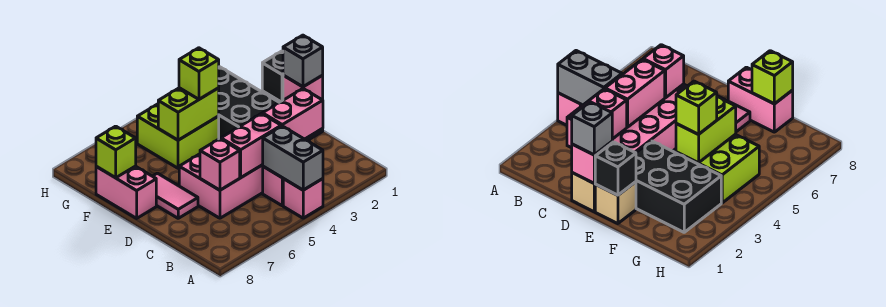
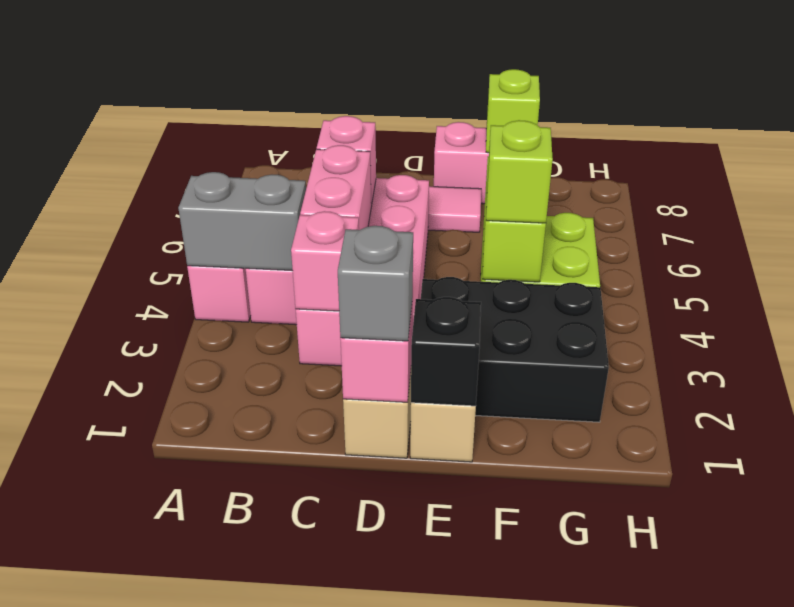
pink brick C2:C3 level 2 -> pink brick C3 level 2

